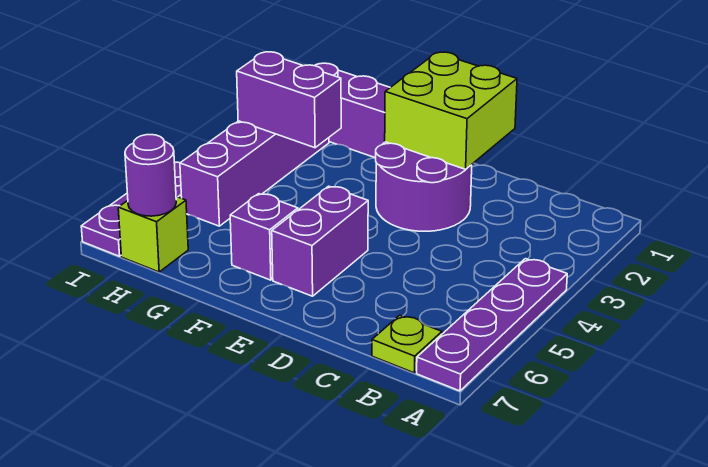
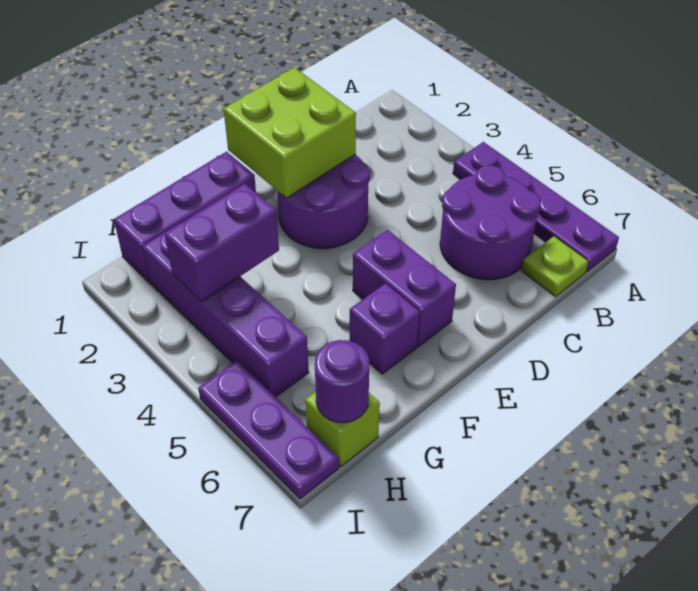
none -> purple round brick B5:C6 level 1

